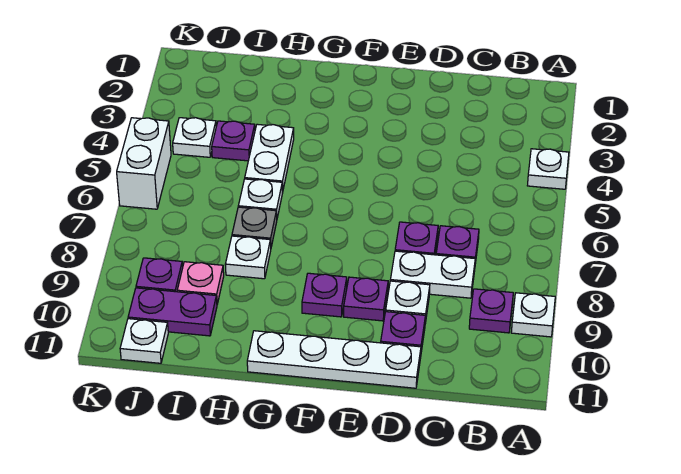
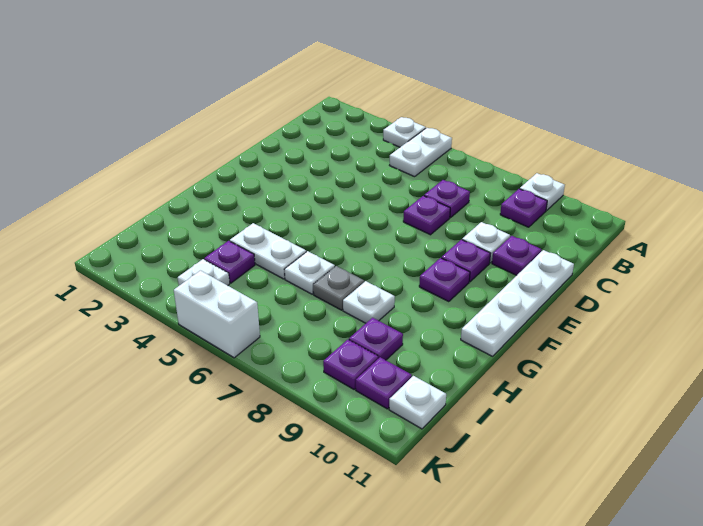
white plate C8:D8 level 1 -> white plate A5:B5 level 1
pink plate I9 level 1 -> purple plate I9 level 1
purple plate I10:J10 level 1 -> purple plate J10 level 1

